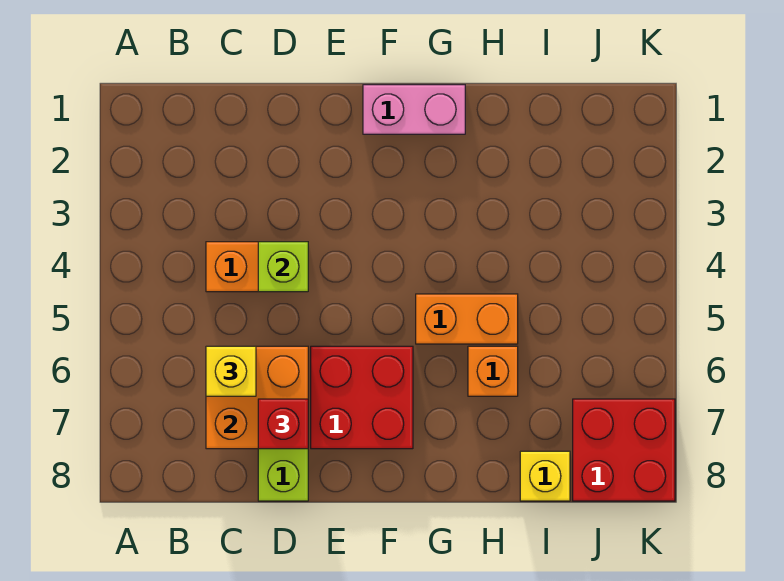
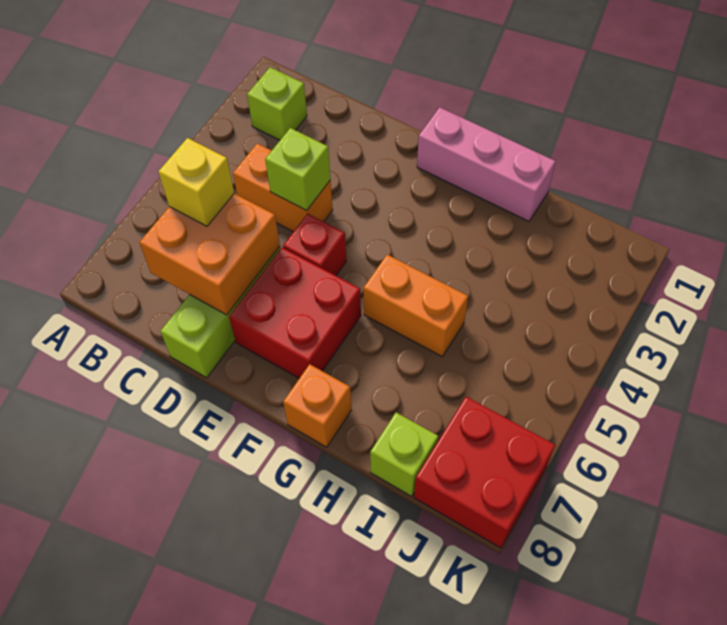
none -> lime brick B2 level 1
red brick D7 level 3 -> red brick E5 level 1
pink brick F1:G1 level 1 -> pink brick F1:H1 level 1
orange brick H6 level 1 -> orange brick G8 level 1
yellow brick I8 level 1 -> lime brick I8 level 1

